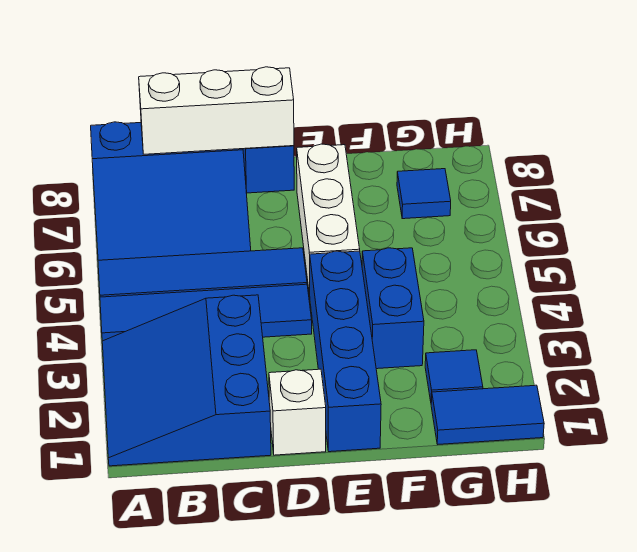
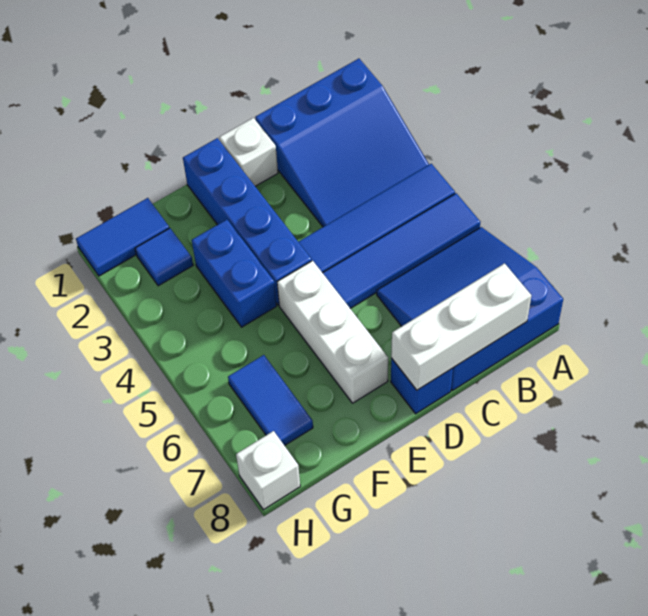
blue slope A1:C3 level 1 top C -> blue slope A1:C3 level 1 top 1
blue tile G7 level 1 -> blue tile G6:G7 level 1
none -> white brick H8 level 1

